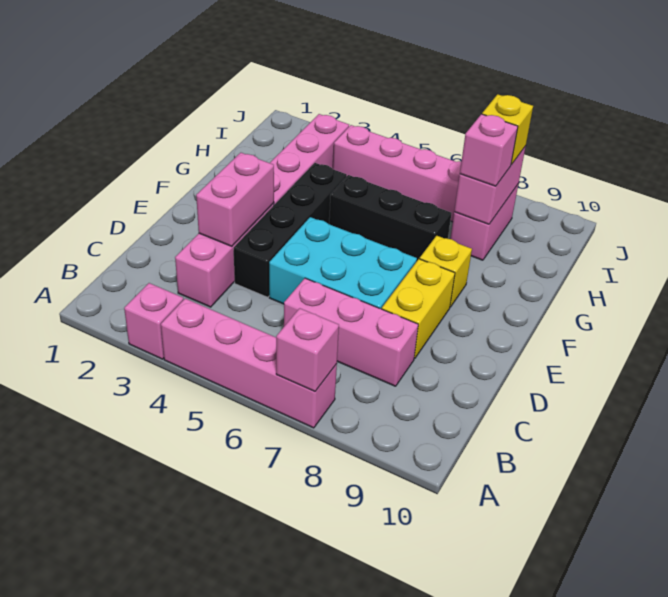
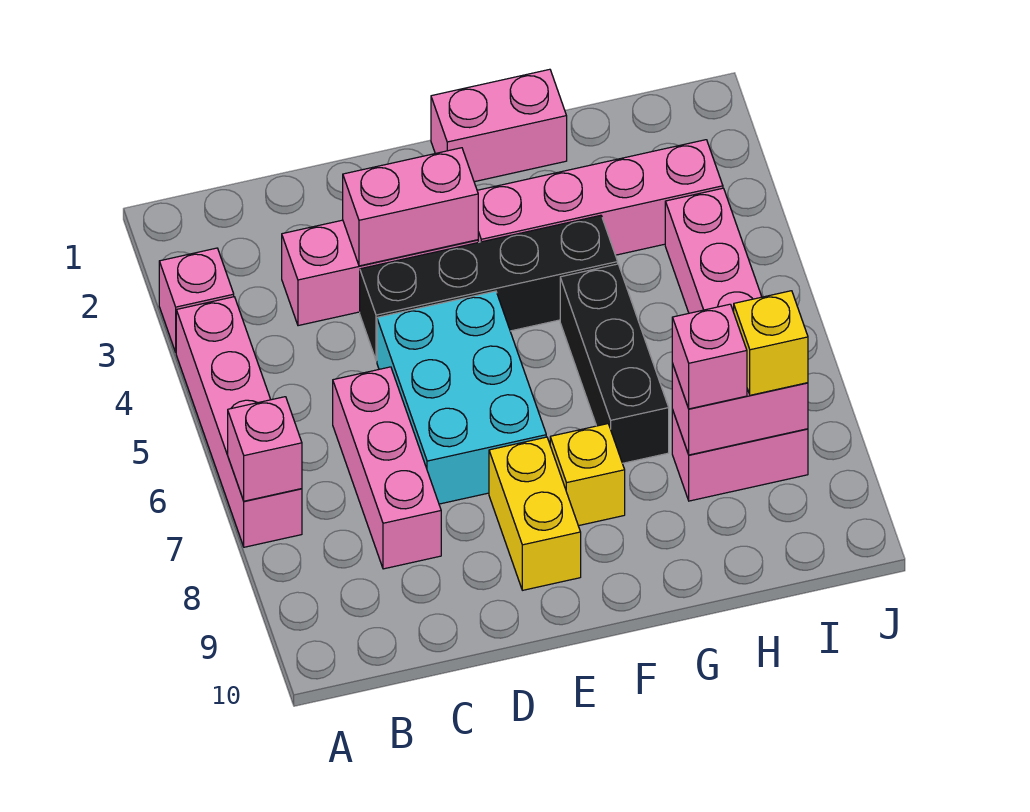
yellow brick D8:E8 level 1 -> yellow brick E8:E9 level 1
none -> pink brick F1:G1 level 1

